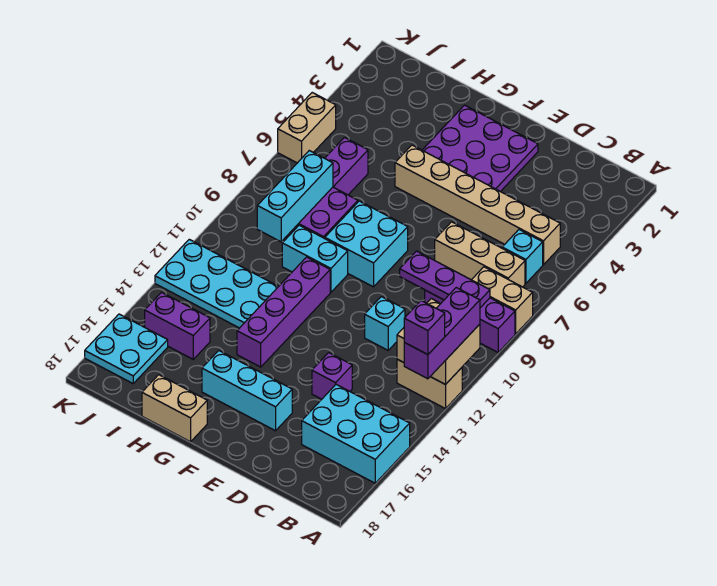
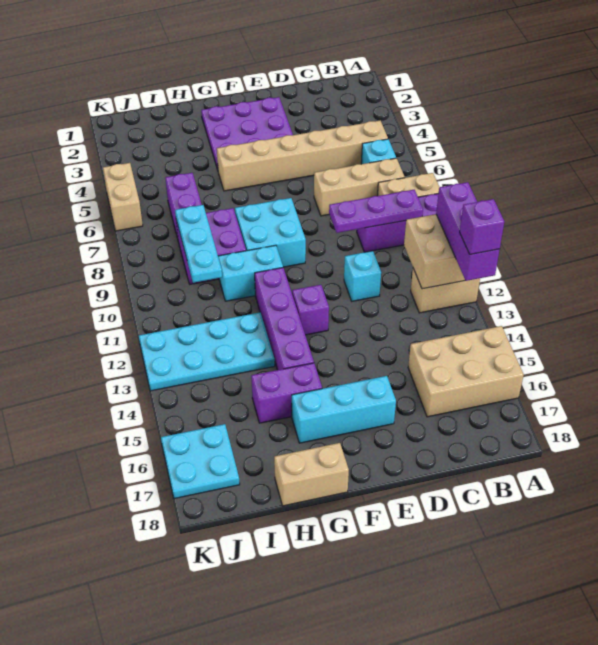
cyan brick A15:C16 level 1 -> tan brick A15:C16 level 1
purple brick D14 level 1 -> purple brick F12 level 1
cyan brick I8:I10 level 2 -> cyan plate I8:I10 level 2
purple brick I15:J15 level 1 -> purple brick G15:H15 level 1

